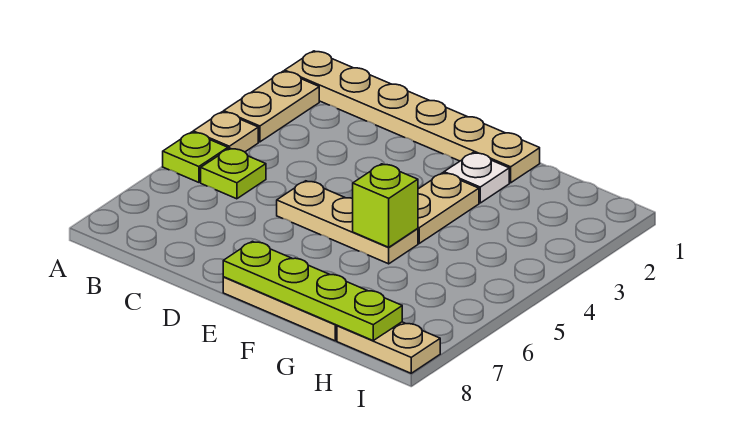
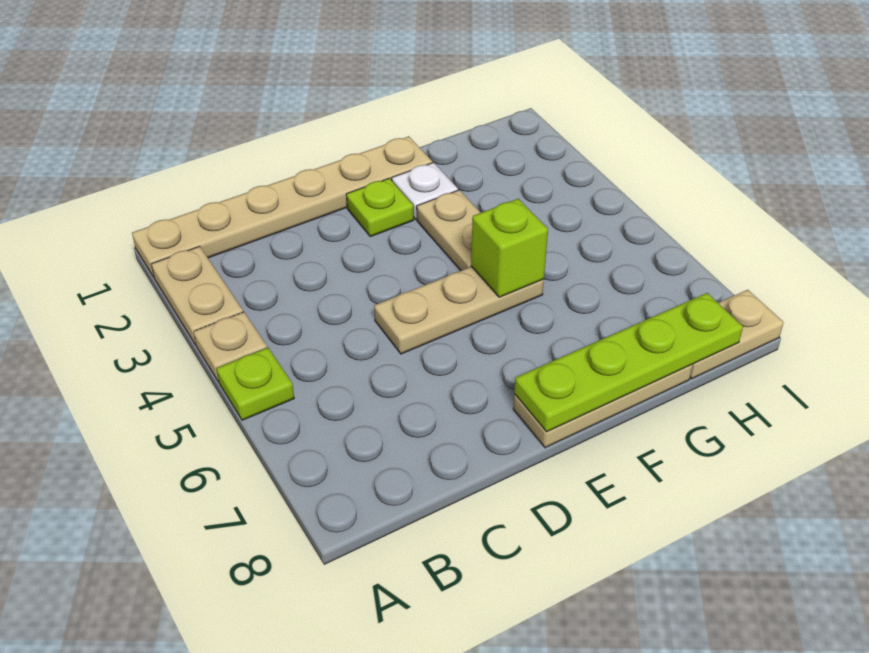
lime plate B5 level 1 -> lime plate E2 level 1

